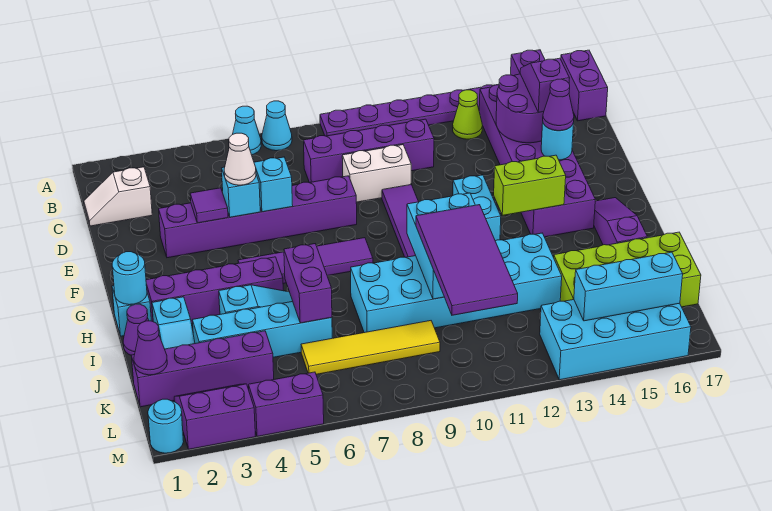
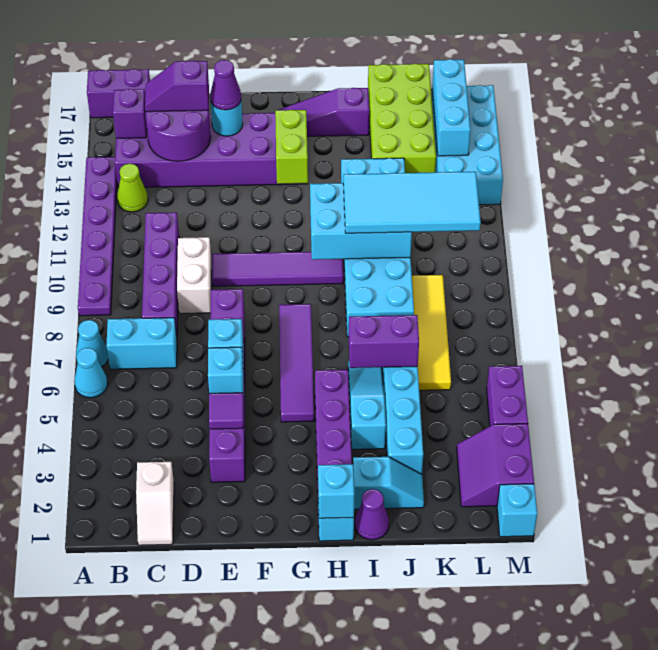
white cone E5 level 3 -> none
cyan brick F12:G12 level 1 -> cyan brick B7:C7 level 1
cyan round brick H1 level 2 -> cyan brick H1 level 2
purple tile I10:L11 level 3 -> cyan tile I10:L11 level 3
purple brick K1:K4 level 1 -> none
purple cone K1 level 2 -> none
cyan round brick M1 level 1 -> cyan brick M1 level 1

